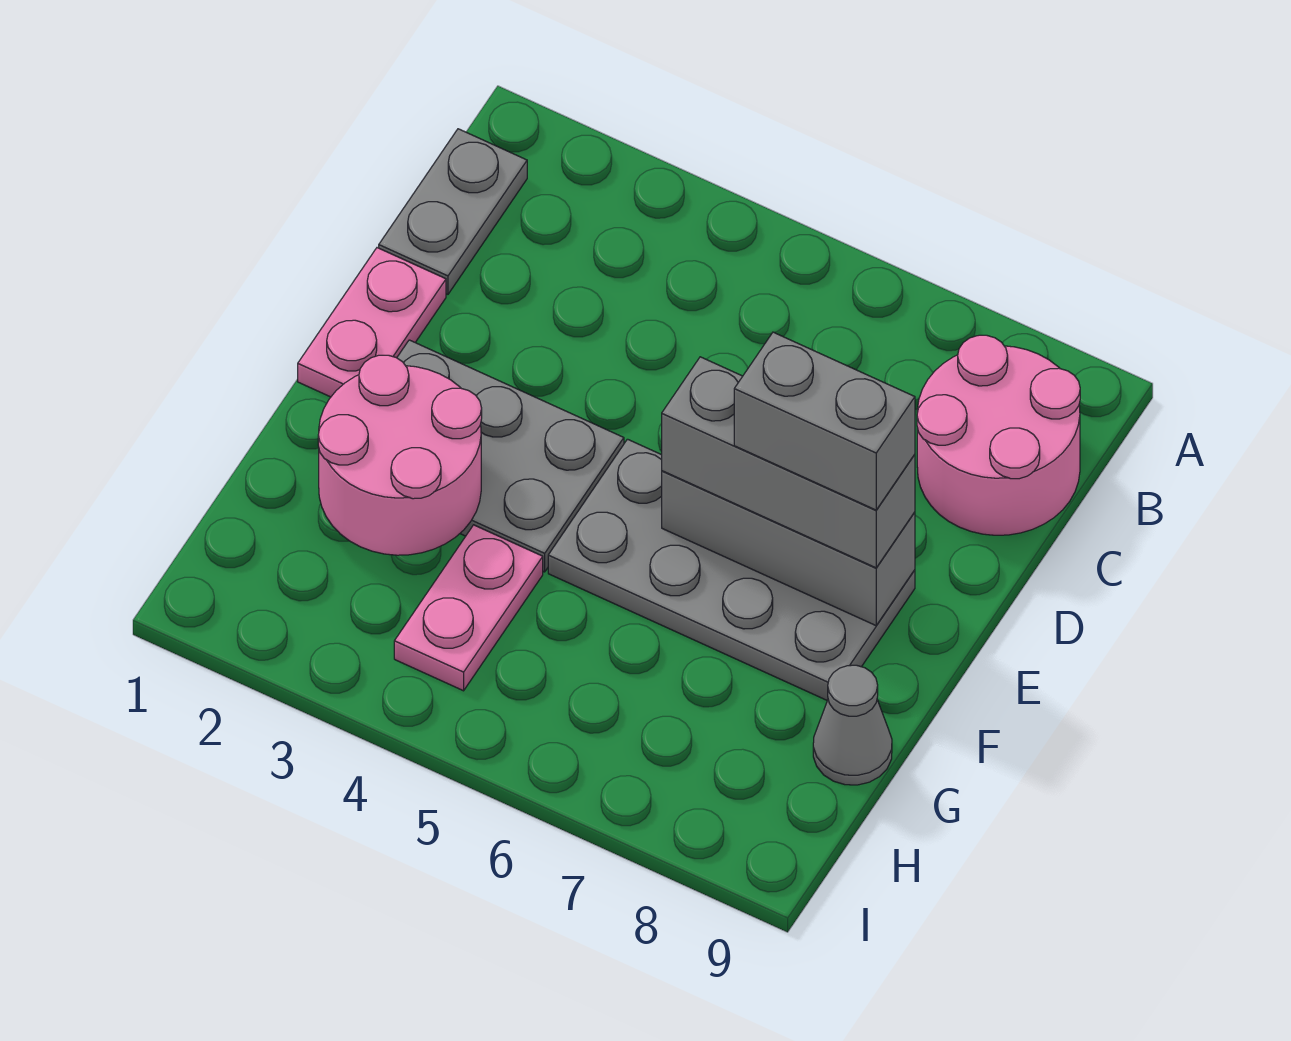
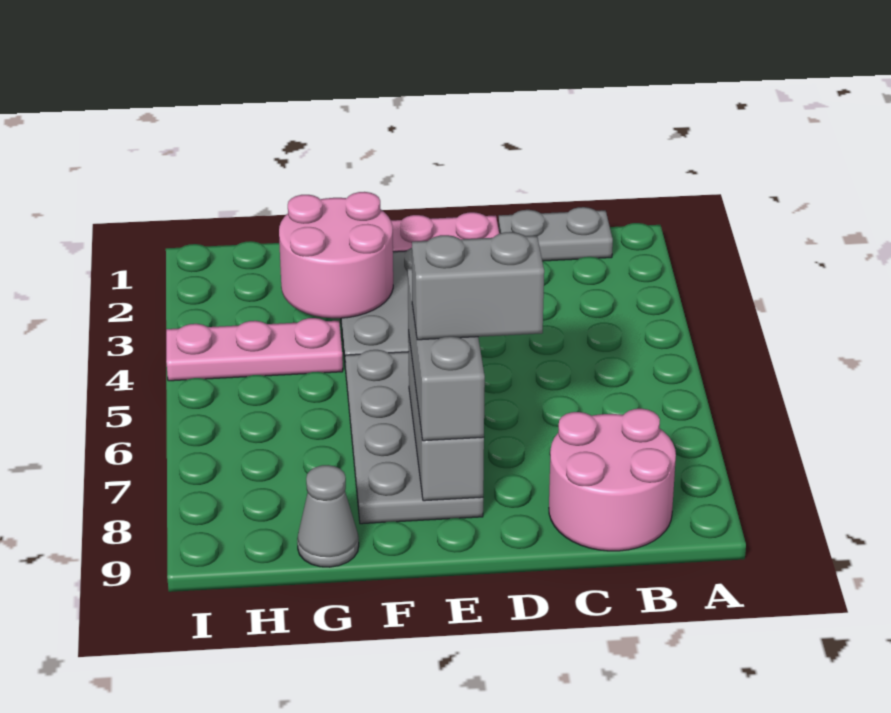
grey brick E7:E8 level 4 -> grey brick D7:E7 level 4
pink plate G4:H4 level 1 -> pink plate G4:I4 level 1

